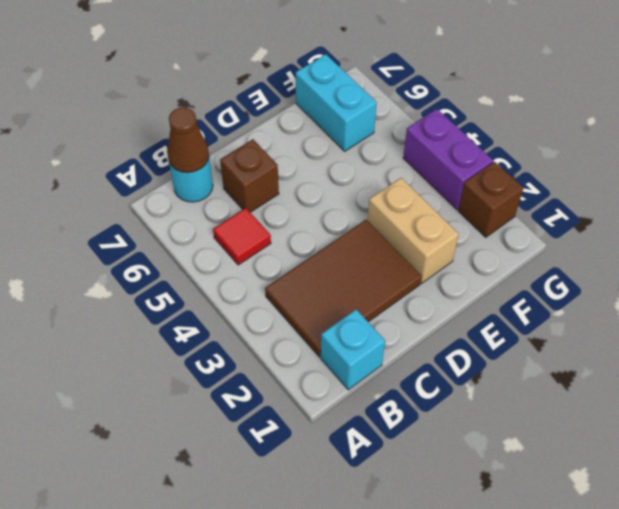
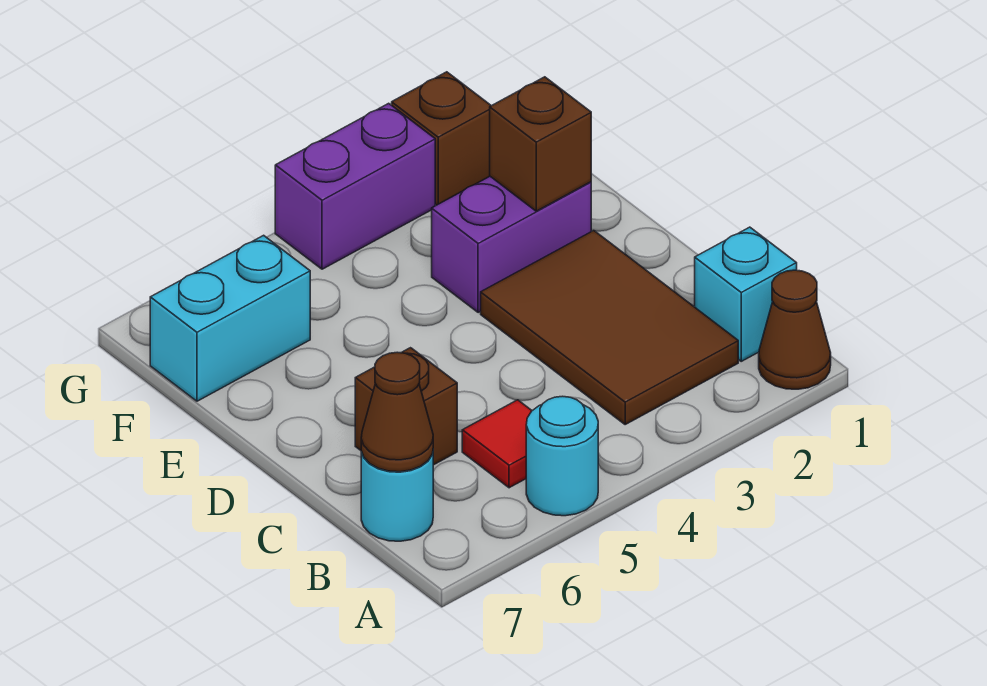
none -> brown cone A1 level 1
none -> cyan round brick A5 level 1
tan brick E2:E3 level 1 -> purple brick E2:E3 level 1
none -> brown brick E2 level 2

